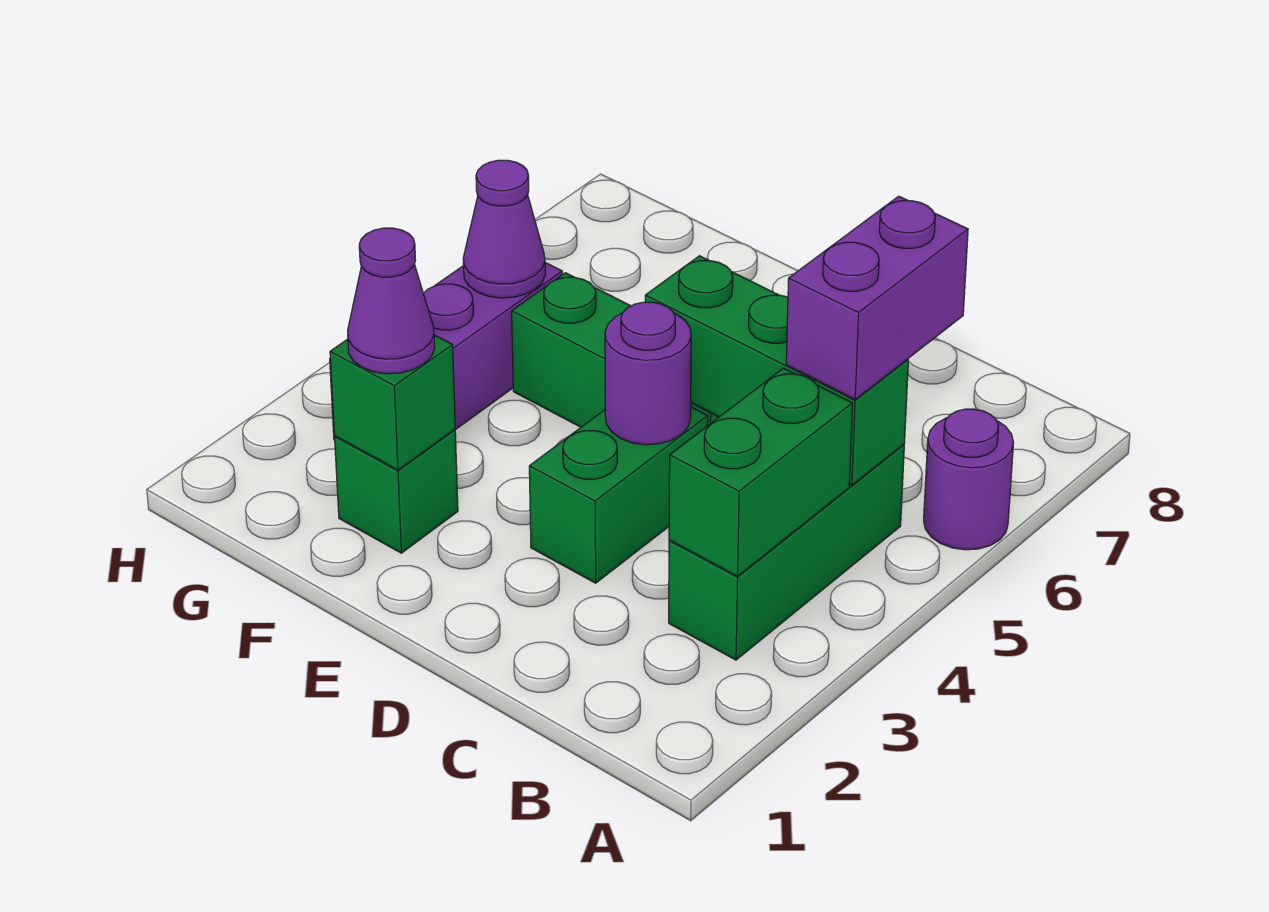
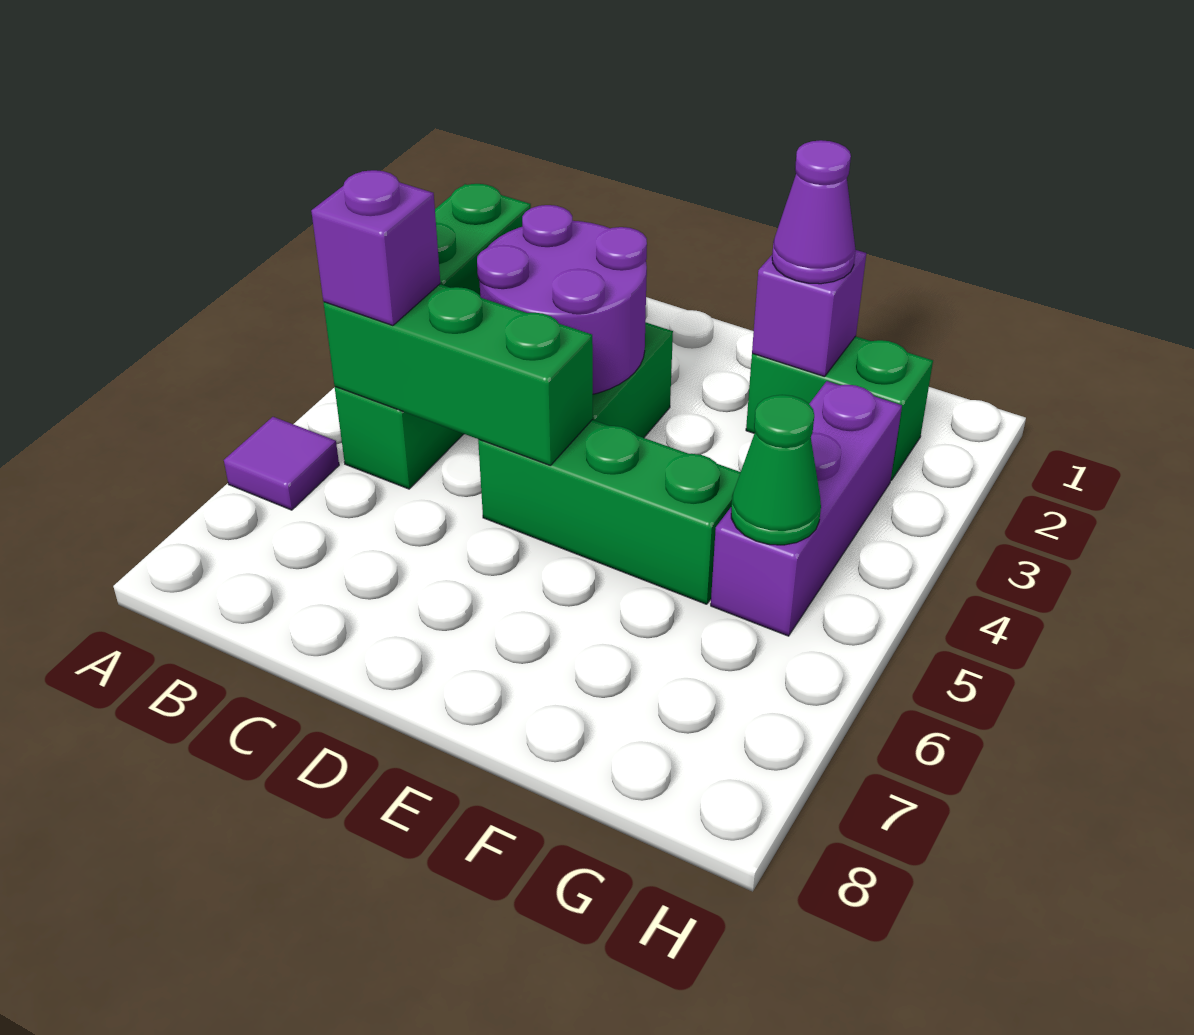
purple round brick A6 level 1 -> purple tile A6 level 1
purple brick B5:B6 level 3 -> purple brick B5 level 3
purple round brick D4 level 2 -> purple round brick C3:D4 level 2
green brick F2 level 1 -> green brick F2:G2 level 1
green brick F2 level 2 -> purple brick F2 level 2
purple cone G5 level 2 -> green cone G5 level 2

